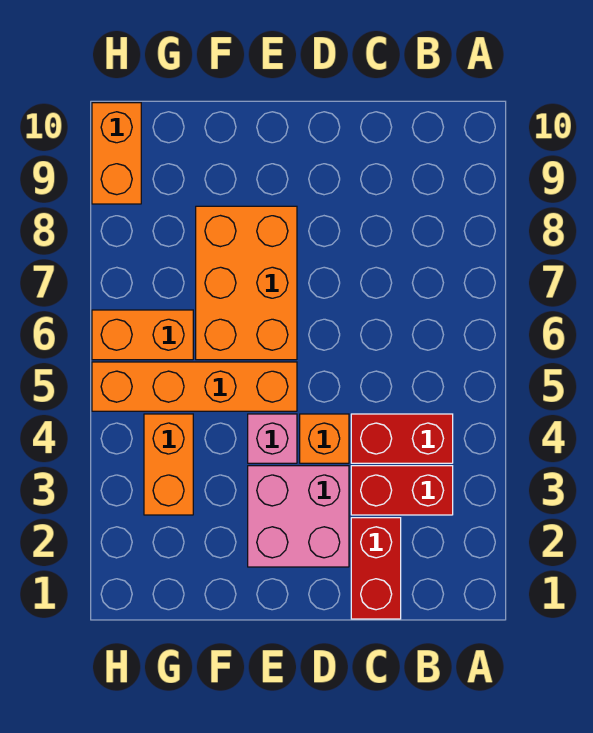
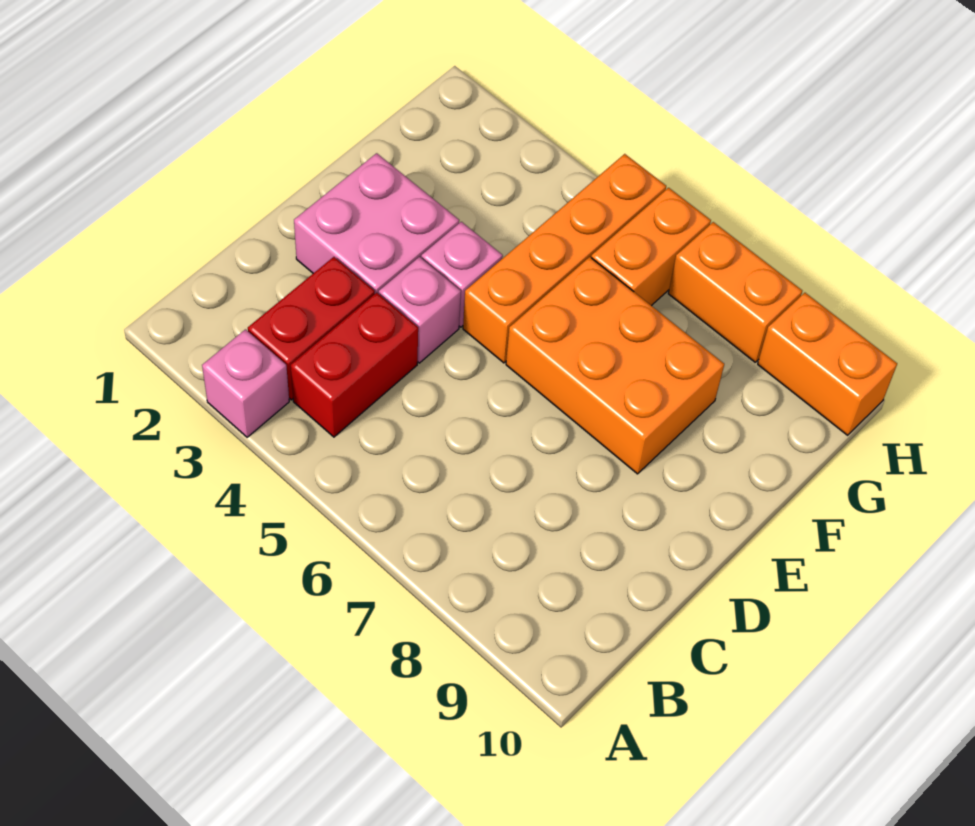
none -> pink brick A3 level 1
red brick C1:C2 level 1 -> none
orange brick D4 level 1 -> pink brick D4 level 1
orange brick G3:G4 level 1 -> orange brick H7:H8 level 1

